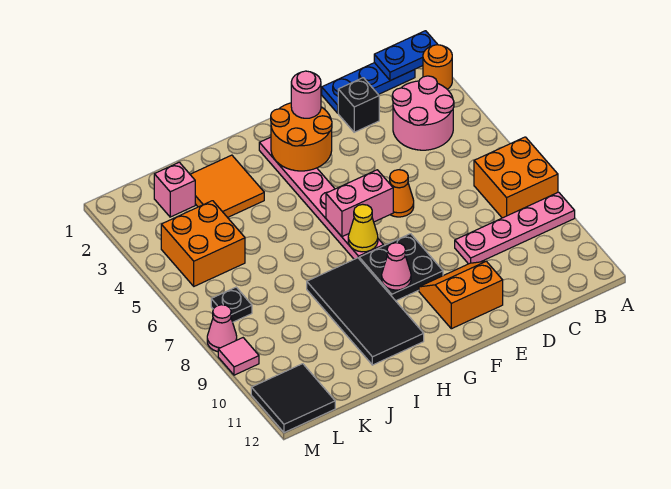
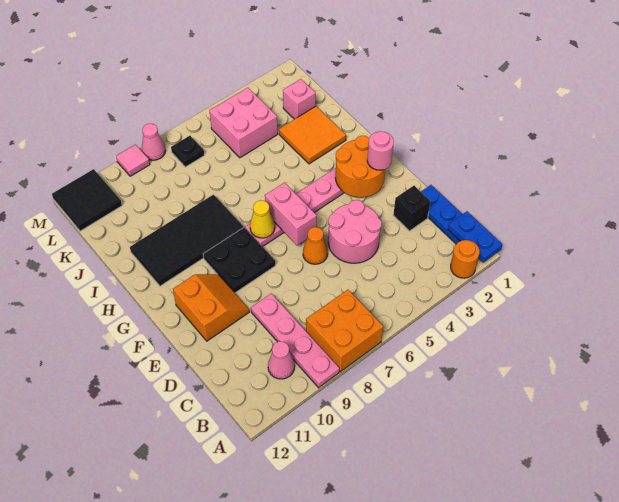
pink round brick B3:C4 level 1 -> pink round brick D4:E5 level 1
pink cone G9 level 2 -> pink cone B10 level 1
orange brick K4:L5 level 1 -> pink brick K4:L5 level 1

